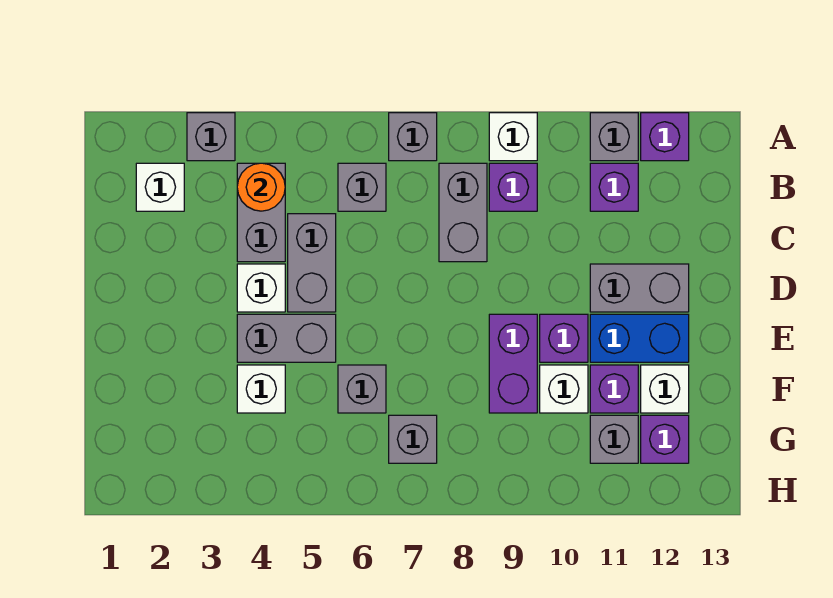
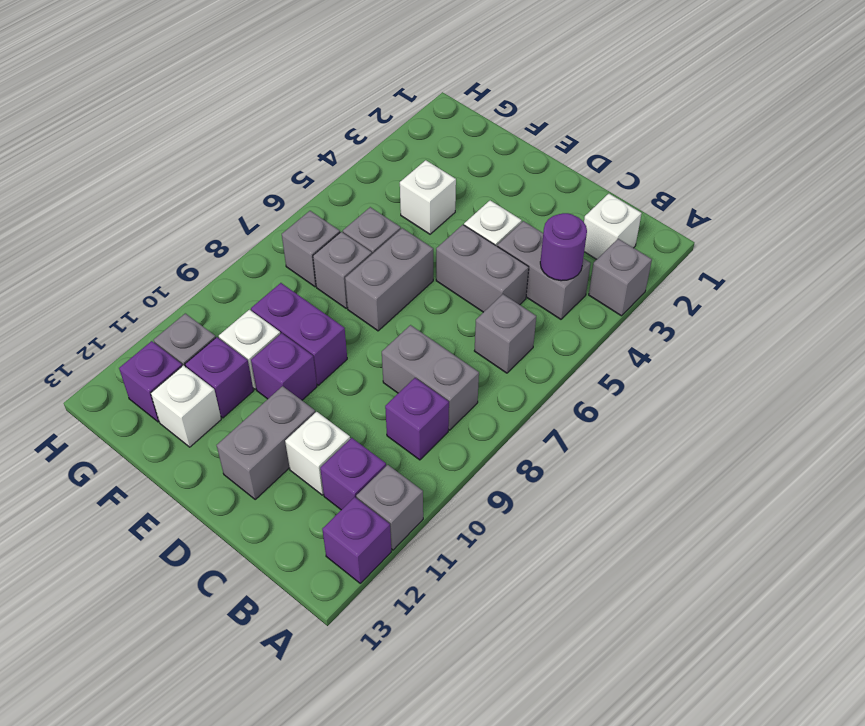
grey brick A7 level 1 -> grey brick F7 level 1
white brick A9 level 1 -> white brick C11 level 1
orange round brick B4 level 2 -> purple round brick B4 level 2
grey brick E4:E5 level 1 -> grey brick E6:E7 level 1
blue brick E11:E12 level 1 -> none

